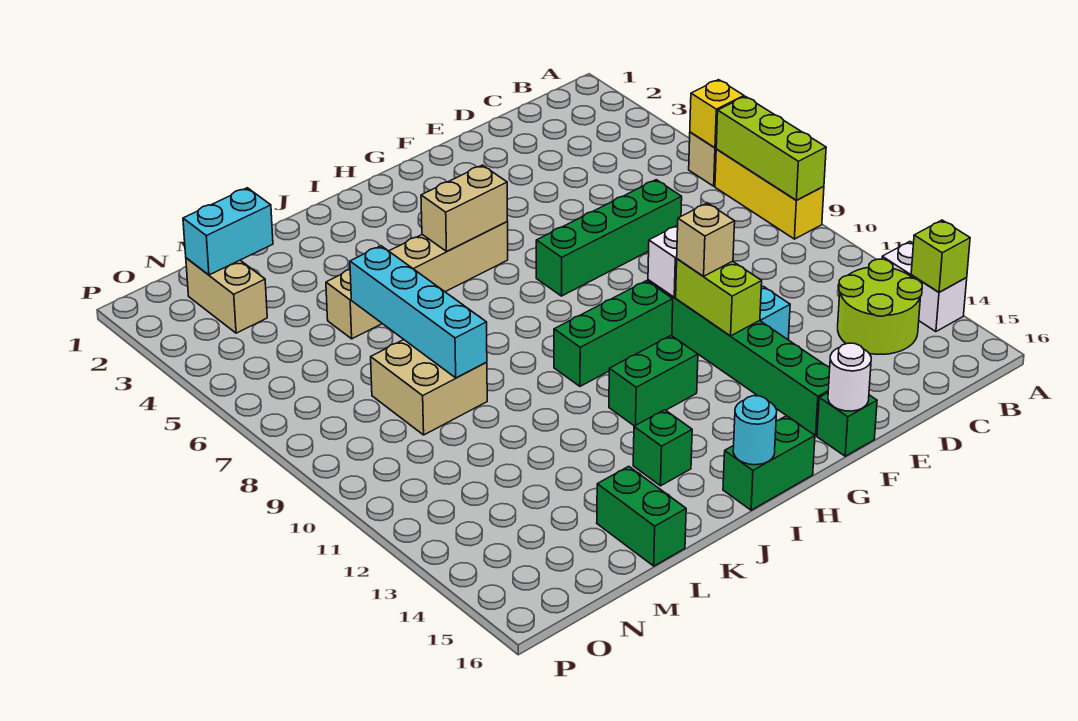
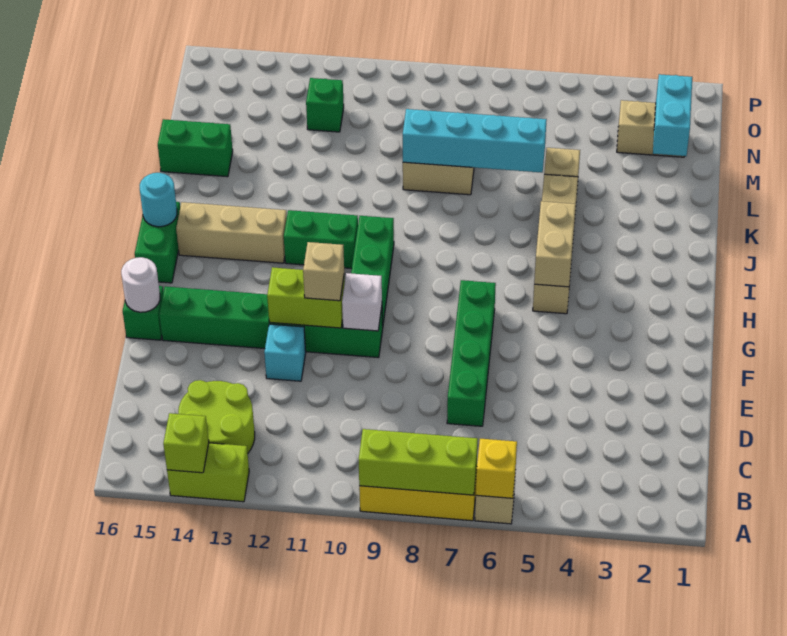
white brick A13:A14 level 1 -> lime brick A13:A14 level 1
green brick H12:I12 level 1 -> green brick I11:I12 level 1
none -> tan brick I13:I15 level 1
green brick J14 level 1 -> green brick N12 level 1

